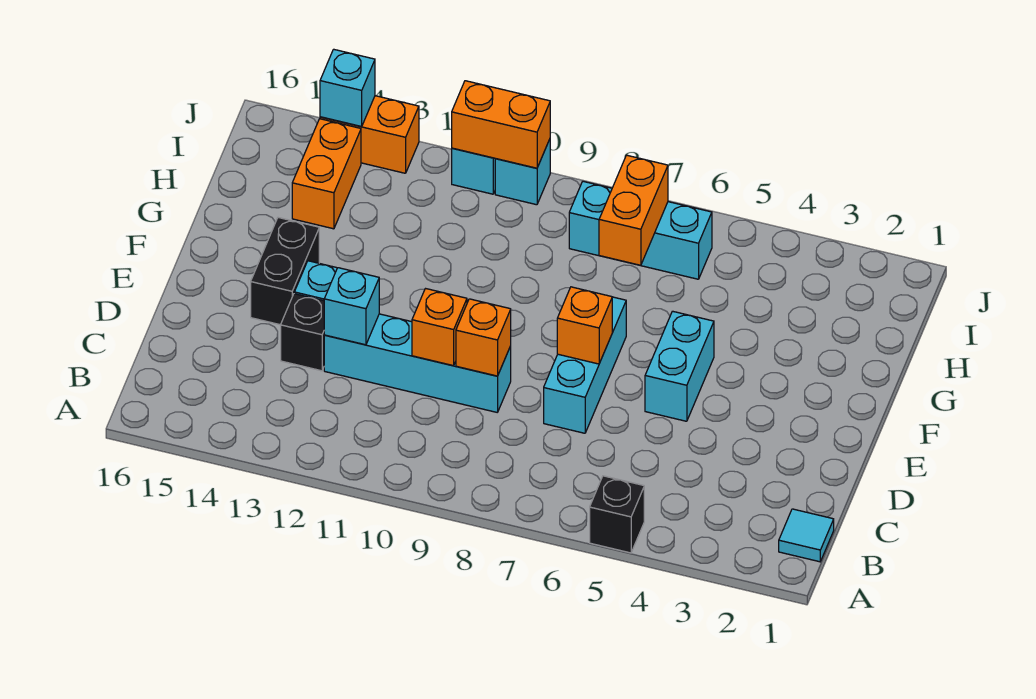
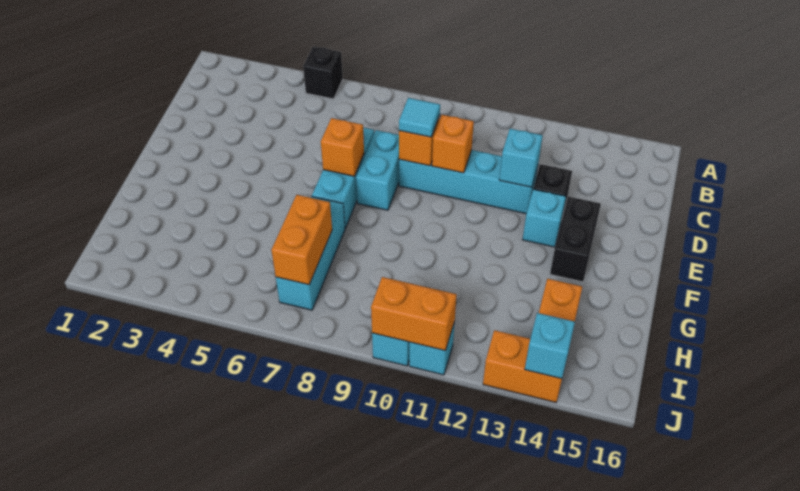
cyan tile B1 level 1 -> cyan tile D9 level 3
cyan brick E5:F5 level 1 -> cyan brick D8:E8 level 1
cyan brick I6:I8 level 1 -> cyan brick G7:I7 level 1

